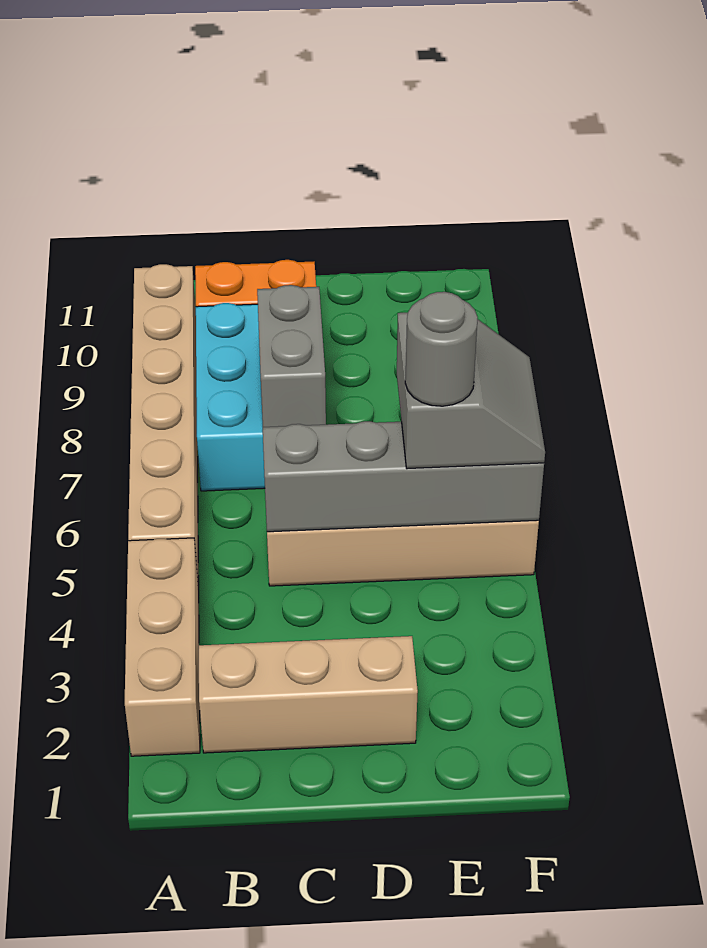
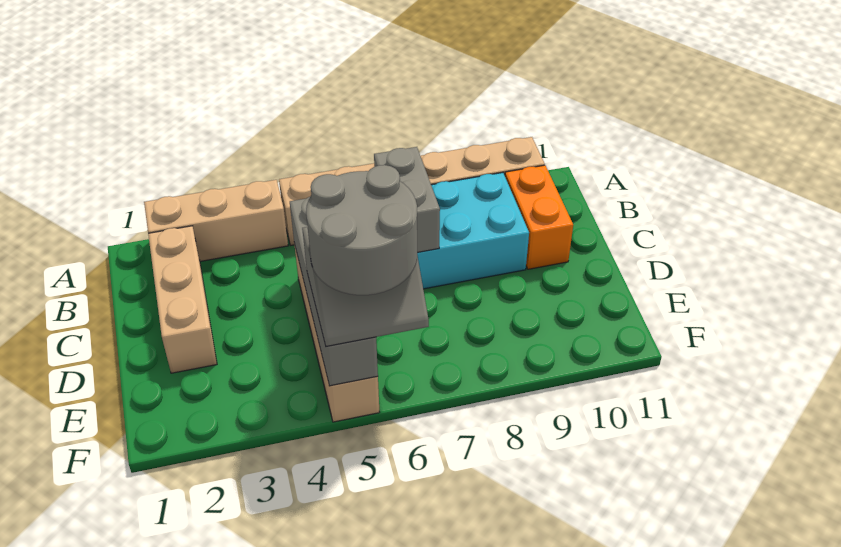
grey brick C7:C8 level 2 -> grey brick B7:C7 level 2
grey round brick E5 level 4 -> grey round brick E5:F6 level 4

